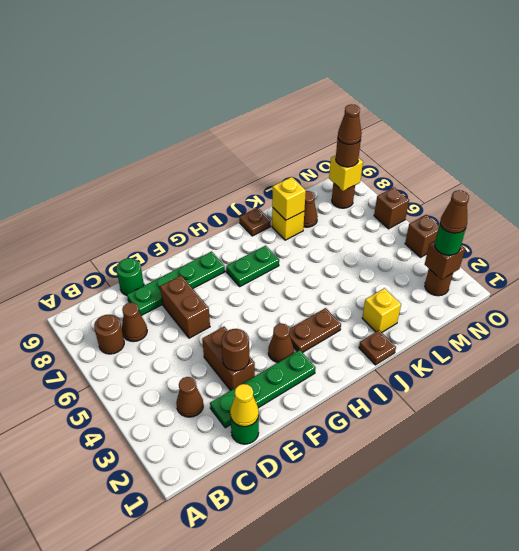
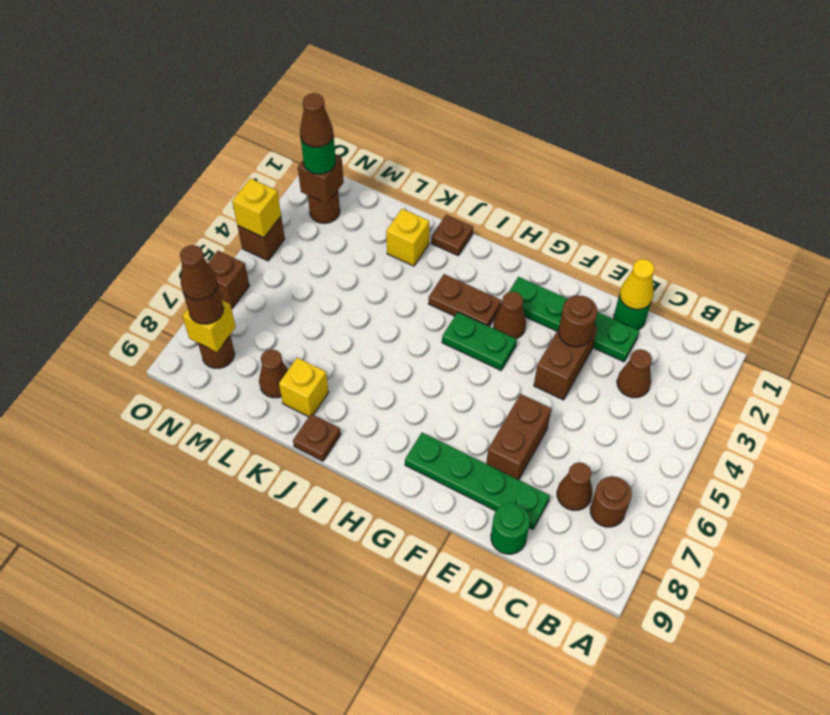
green plate H7:I7 level 1 -> green plate G4:H4 level 1
yellow brick K8 level 2 -> yellow brick O4 level 2

